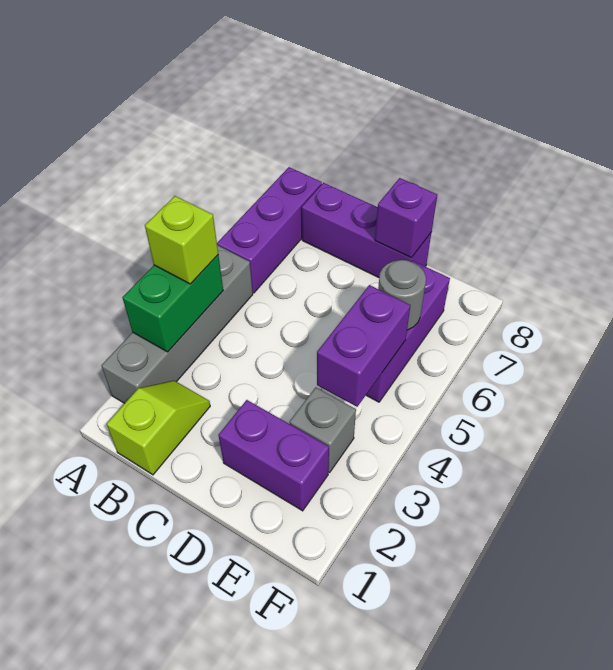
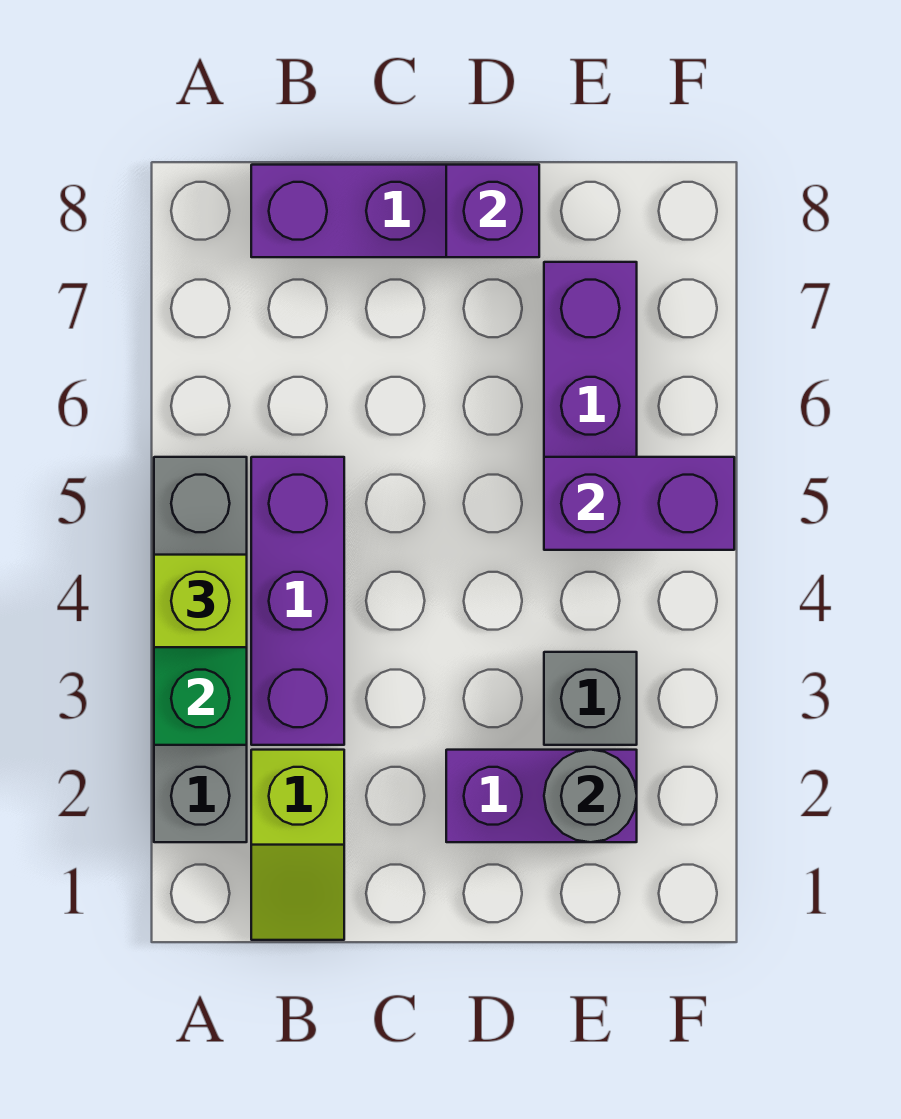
purple brick A6:A8 level 1 -> purple brick B3:B5 level 1
lime slope B1:B2 level 1 top 1 -> lime slope B1:B2 level 1 top 2
purple brick E4:E5 level 2 -> purple brick E5:F5 level 2
grey round brick E6 level 2 -> grey round brick E2 level 2

